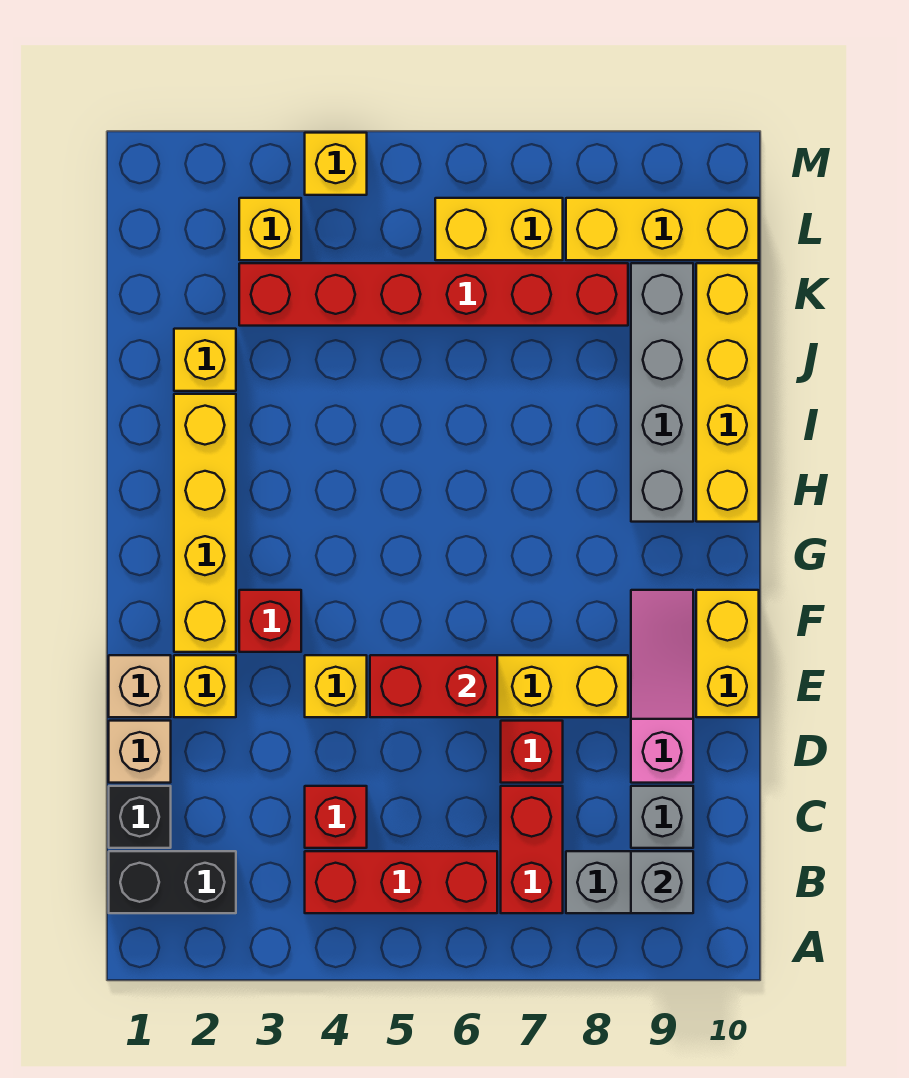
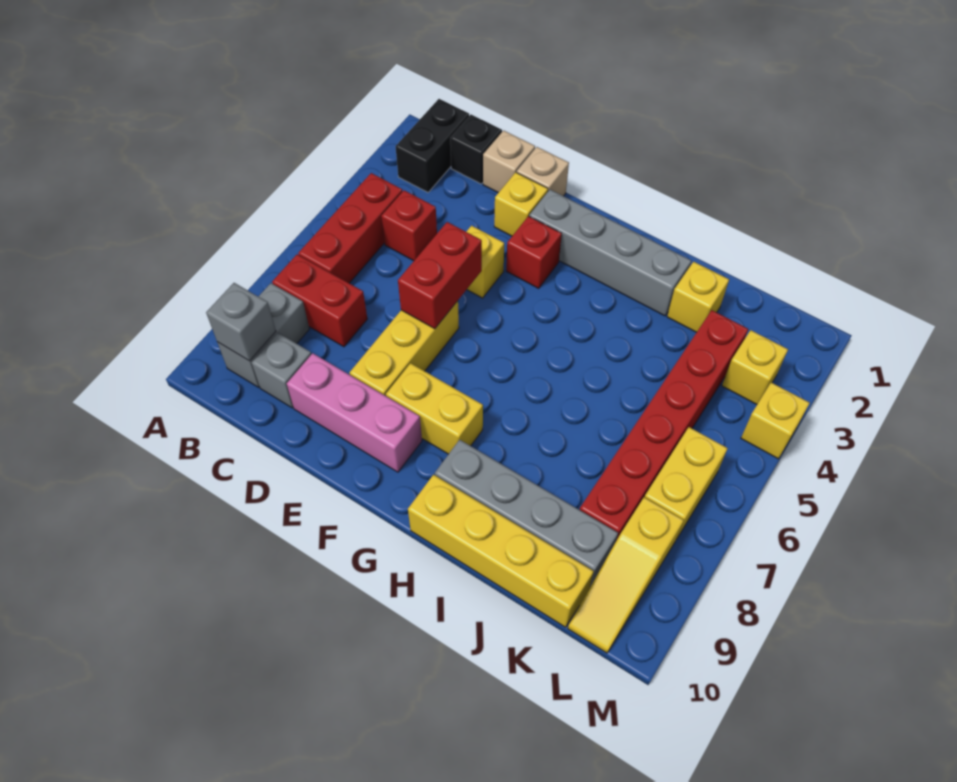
red brick D7 level 1 -> none
pink slope D9:F9 level 1 top D -> pink brick D9:F9 level 1
yellow brick E10:F10 level 1 -> yellow brick F8:G8 level 1
yellow brick F2:I2 level 1 -> grey brick F2:I2 level 1
yellow brick L8:L10 level 1 -> yellow slope L8:L10 level 1 top 8

